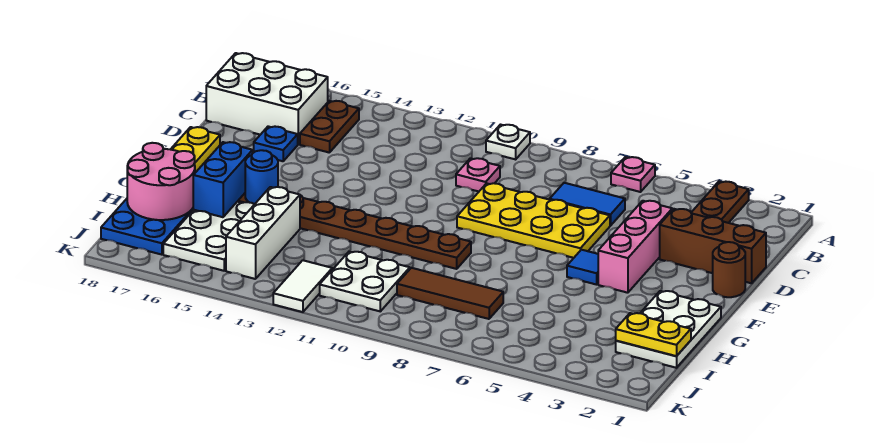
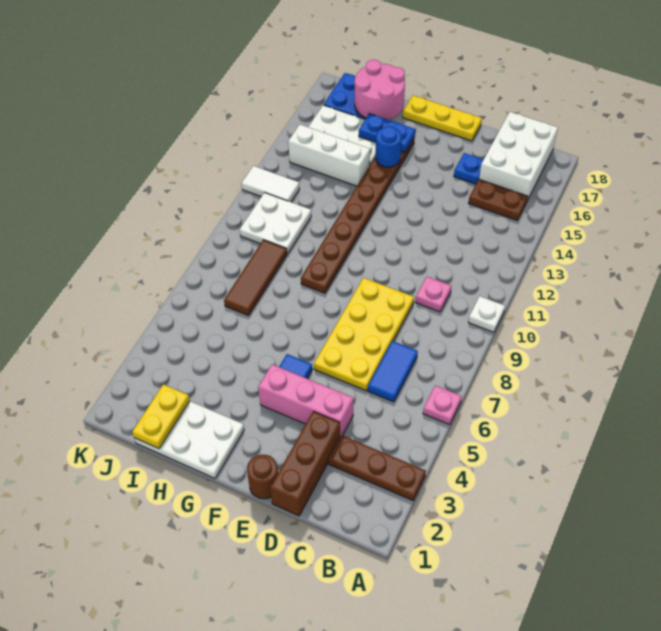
blue brick G16:H16 level 2 -> blue plate G16:H16 level 2

